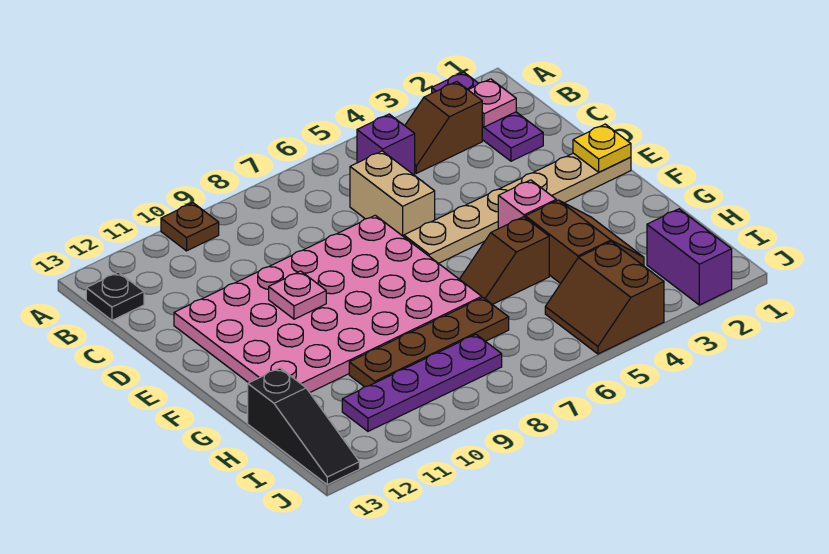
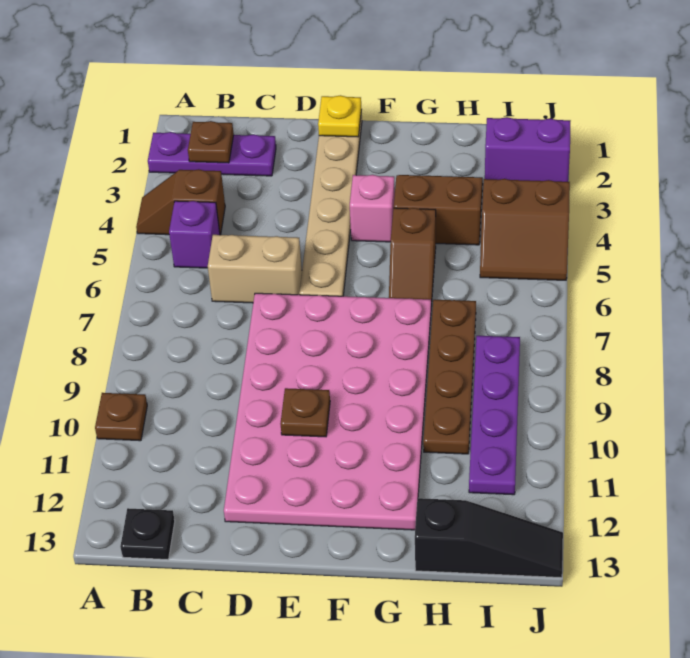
pink plate B2 level 2 -> brown plate B2 level 2
brown slope B3:B4 level 1 top 3 -> brown slope A4:B4 level 1 top B
pink plate E10 level 2 -> brown plate E10 level 2

